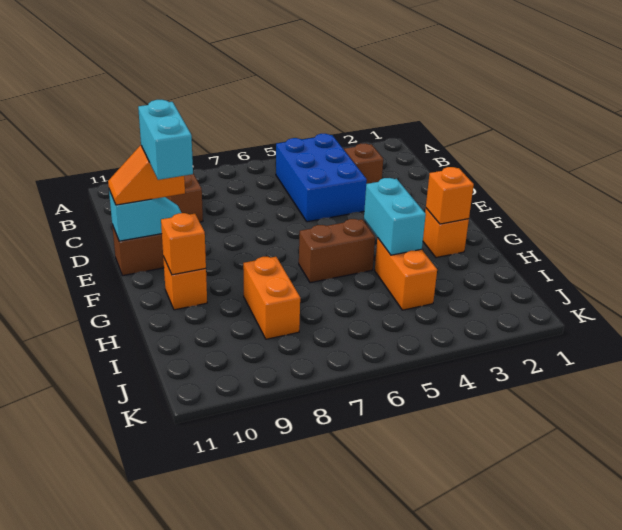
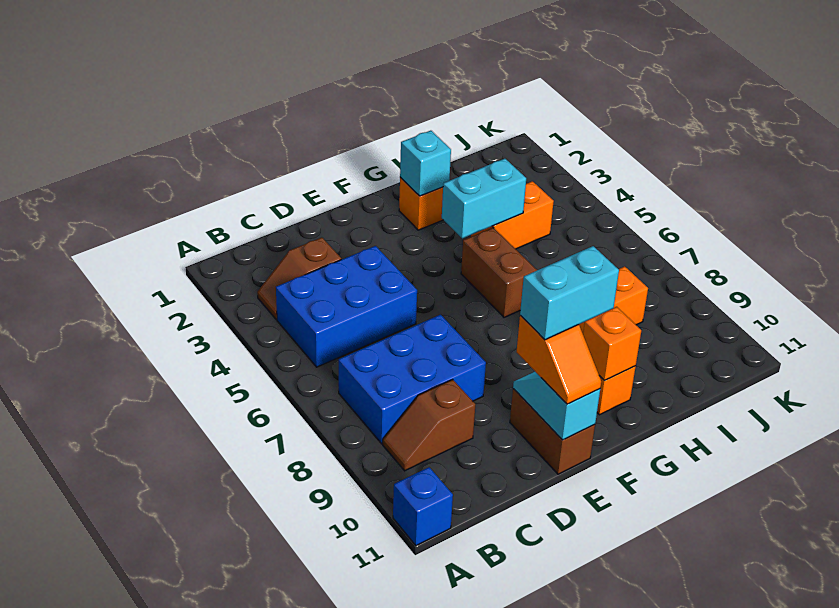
none -> blue brick A11 level 1
none -> blue brick B7:D8 level 1
orange brick G2 level 2 -> cyan brick G2 level 2

